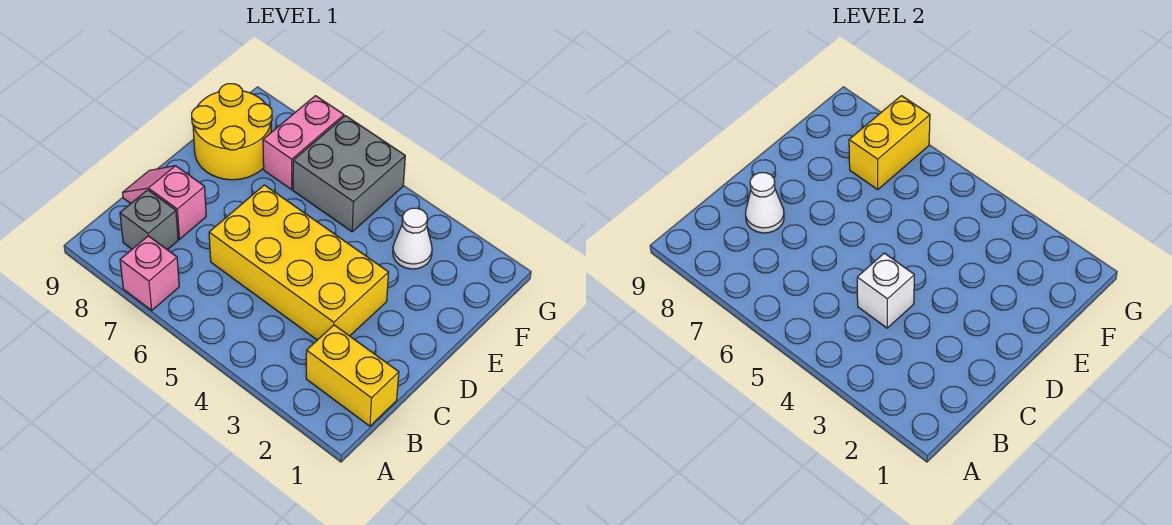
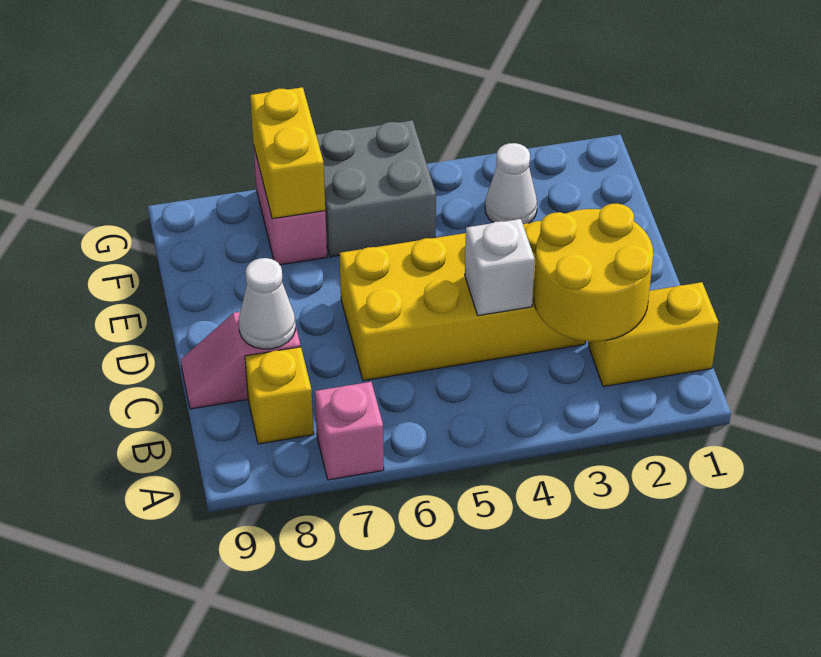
grey brick B8 level 1 -> yellow brick B8 level 1
yellow round brick E8:F9 level 1 -> yellow round brick B2:C3 level 2

